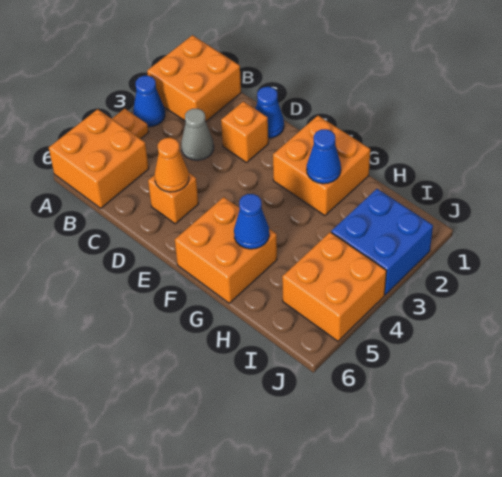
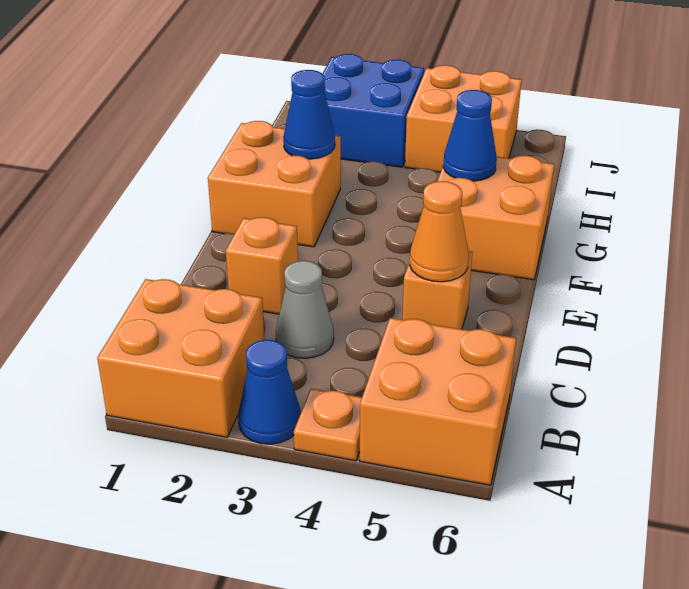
blue cone D1 level 1 -> none

